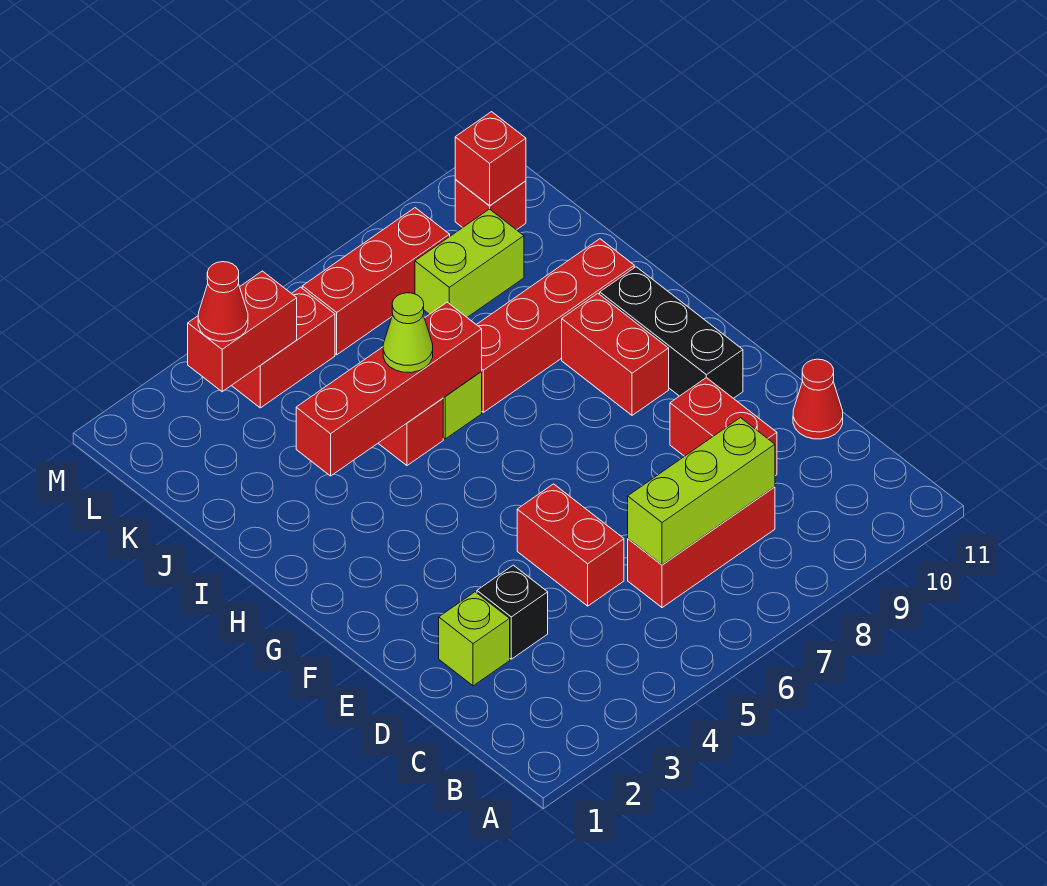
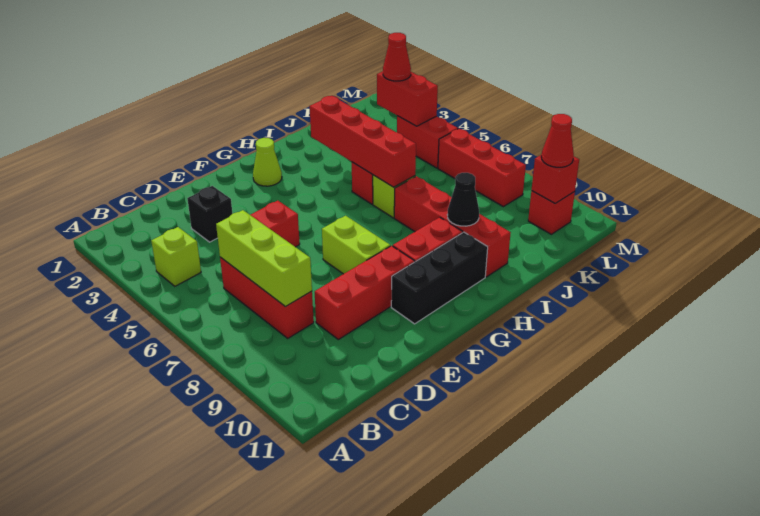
lime brick D2 level 1 -> lime brick B4 level 1
red brick D9:E9 level 1 -> red brick D9:F9 level 1
red cone D11 level 1 -> red cone L10 level 3
lime cone I5 level 3 -> lime cone G2 level 1
none -> black cone I9 level 2
lime brick K8:K9 level 1 -> lime brick F7:F8 level 1

